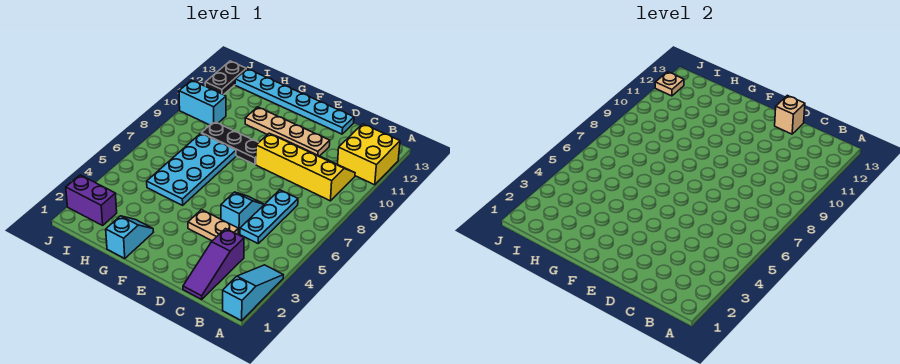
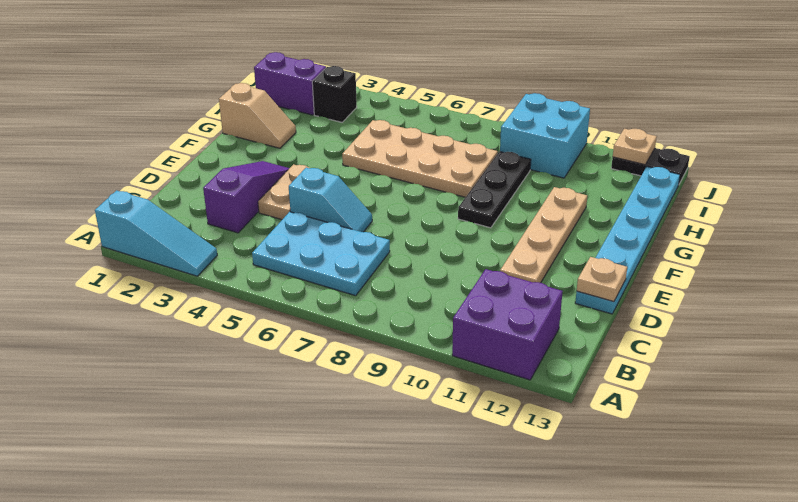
yellow brick A11:B12 level 1 -> purple brick A11:B12 level 1
yellow slope B9:E10 level 1 top 9 -> none
purple slope C1:C3 level 1 top 3 -> purple slope C3:E3 level 1 top C
cyan plate C5:C7 level 1 -> cyan plate B5:C7 level 1
tan brick D13 level 2 -> tan plate D13 level 2
cyan slope G1:G2 level 1 top 1 -> tan slope G1:G2 level 1 top 1
cyan plate G5:H8 level 1 -> tan plate G5:H8 level 1
purple brick I2:J2 level 1 -> purple brick I1:I2 level 1
none -> black brick I3 level 1
cyan brick I10:J10 level 1 -> cyan brick I9:J10 level 1

